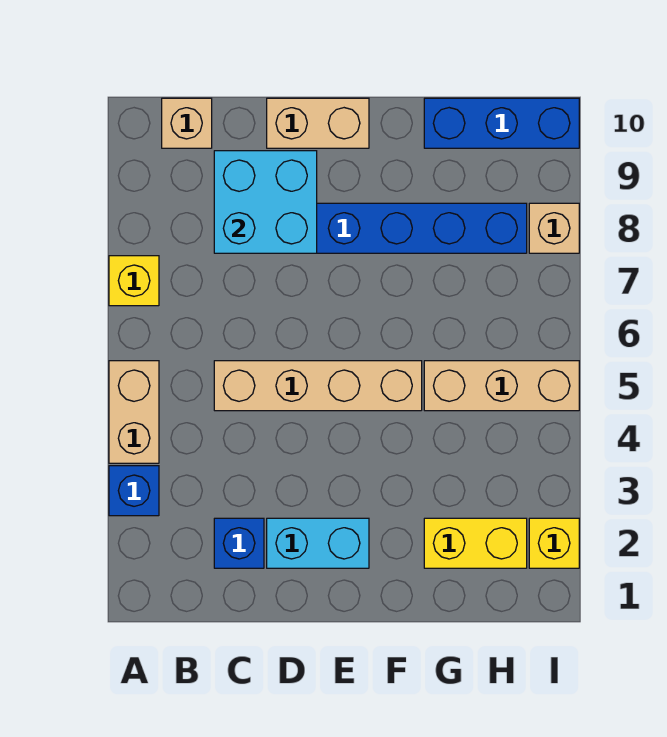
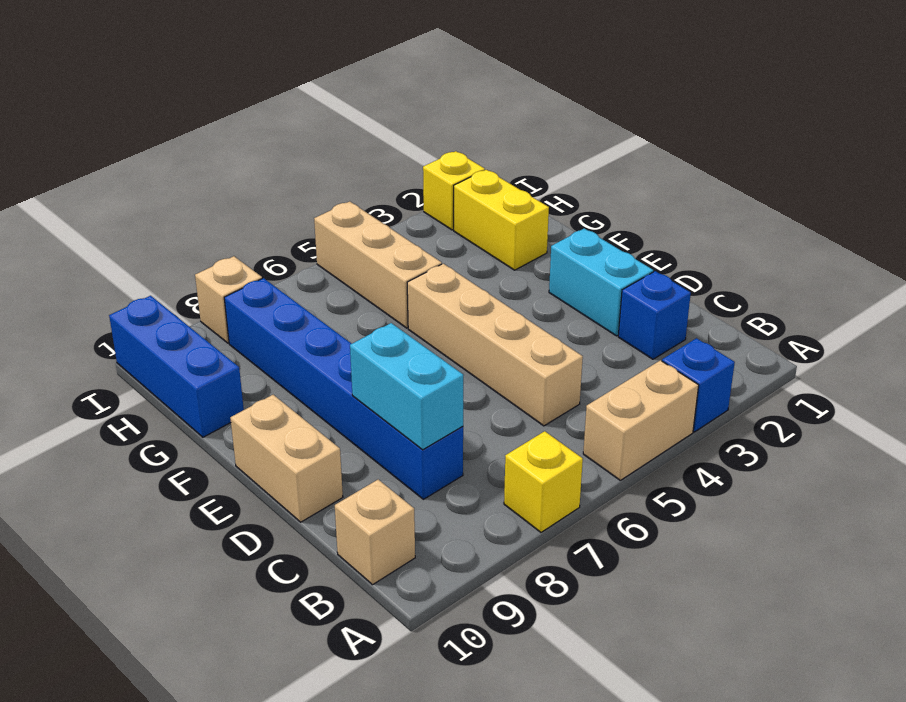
cyan brick C8:D9 level 2 -> cyan brick C8:D8 level 2

